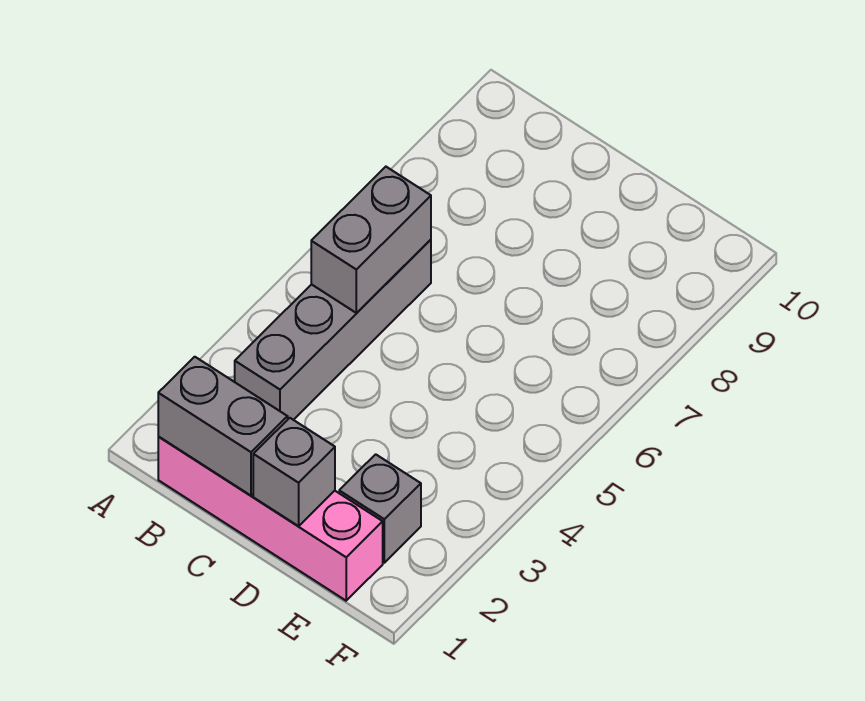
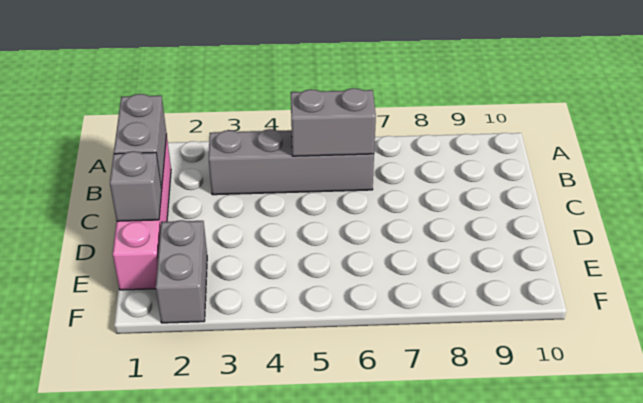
grey brick E2 level 1 -> grey brick E2:F2 level 1

